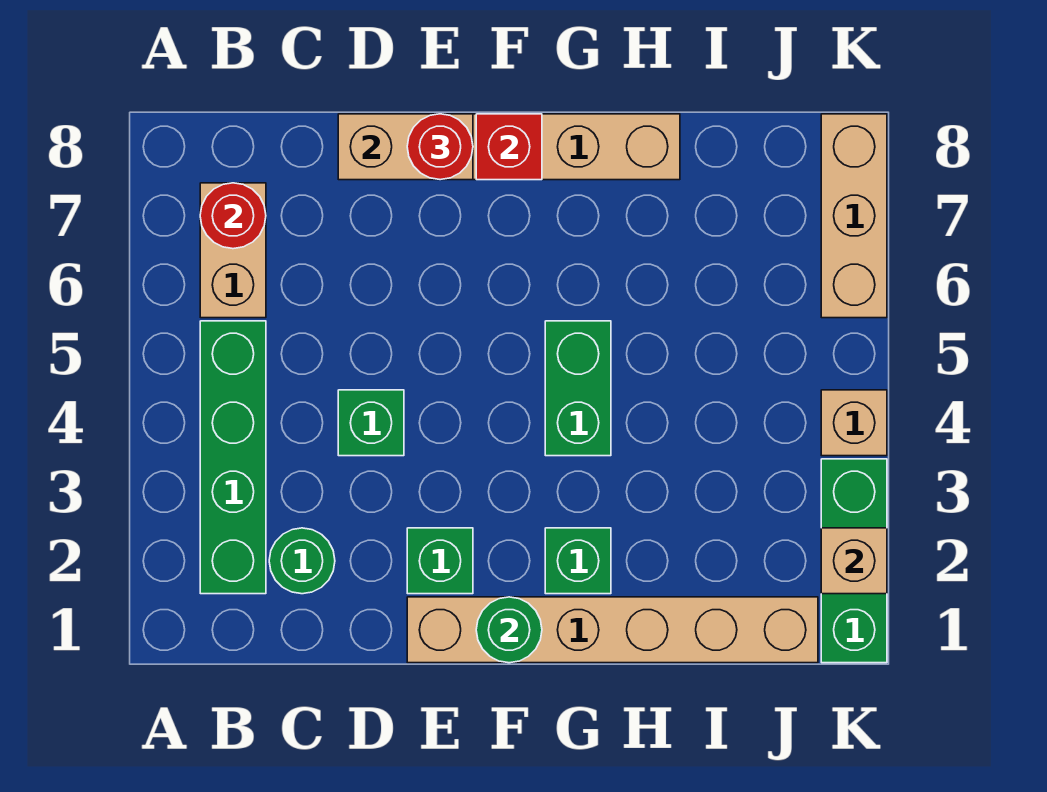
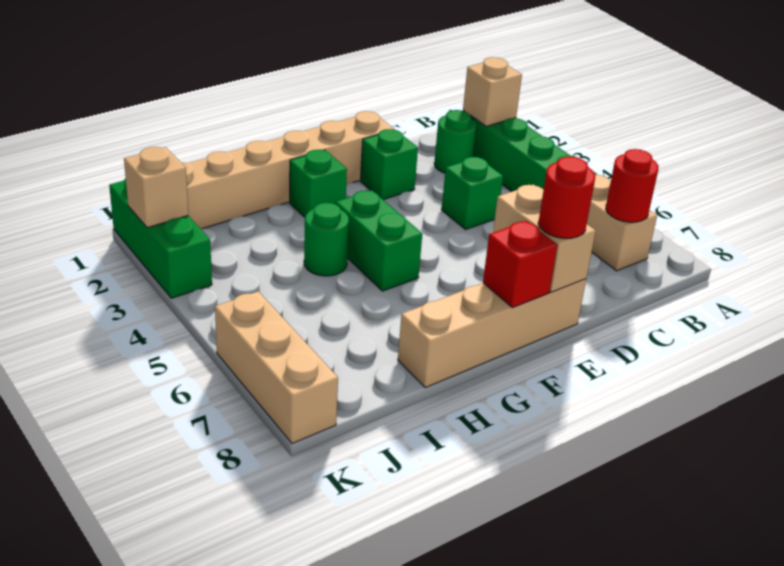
tan brick D8:E8 level 2 -> tan brick E7:E8 level 2
green round brick F1 level 2 -> green round brick H4 level 1
tan brick K4 level 1 -> tan brick B2 level 2

